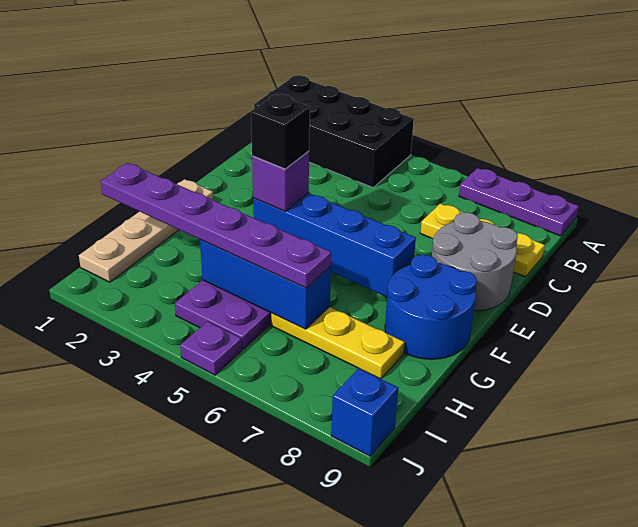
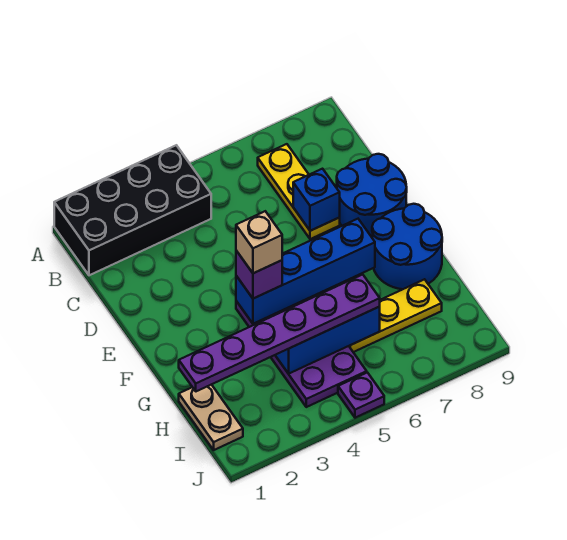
purple plate A7:A9 level 1 -> none
yellow plate C7:C9 level 1 -> yellow plate B7:D7 level 1
grey round brick D8:E9 level 1 -> blue round brick D8:E9 level 1
tan plate F1:I1 level 1 -> tan plate H1:I1 level 1
black brick F4 level 4 -> tan brick F4 level 4
blue brick J9 level 1 -> blue brick D7 level 2

